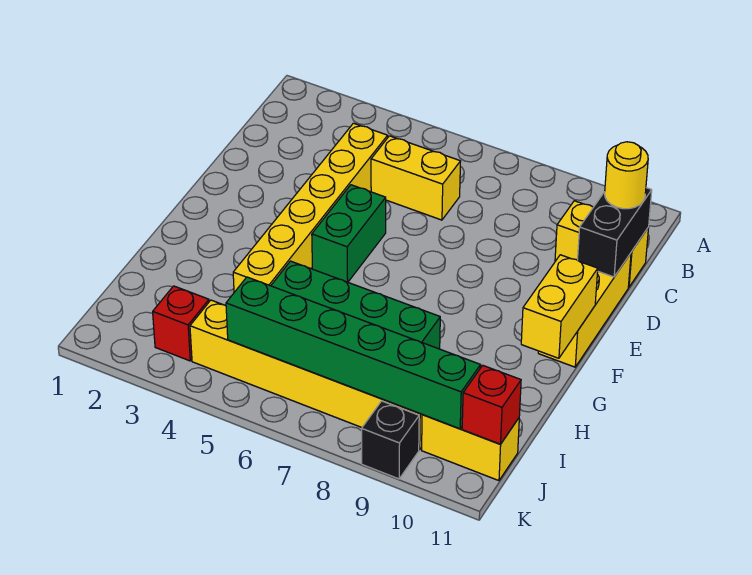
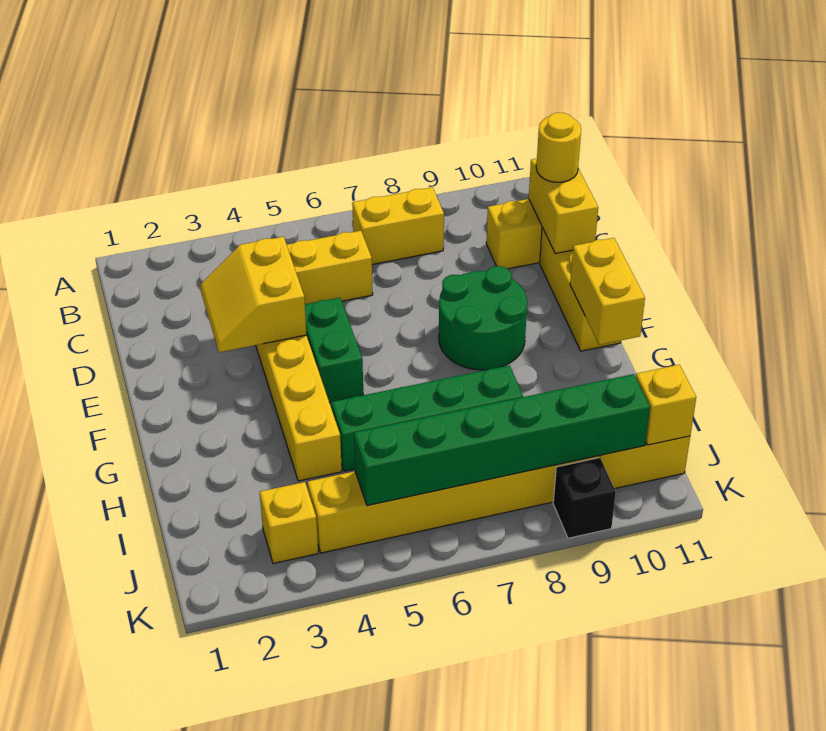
none -> yellow brick B7:B8 level 1
black brick C11:D11 level 2 -> yellow brick C11:D11 level 2
none -> yellow slope D3:E4 level 2 top 4
none -> green round brick E8:F9 level 1
red brick J3 level 1 -> yellow brick J3 level 1
red brick J11 level 2 -> yellow brick J11 level 2

